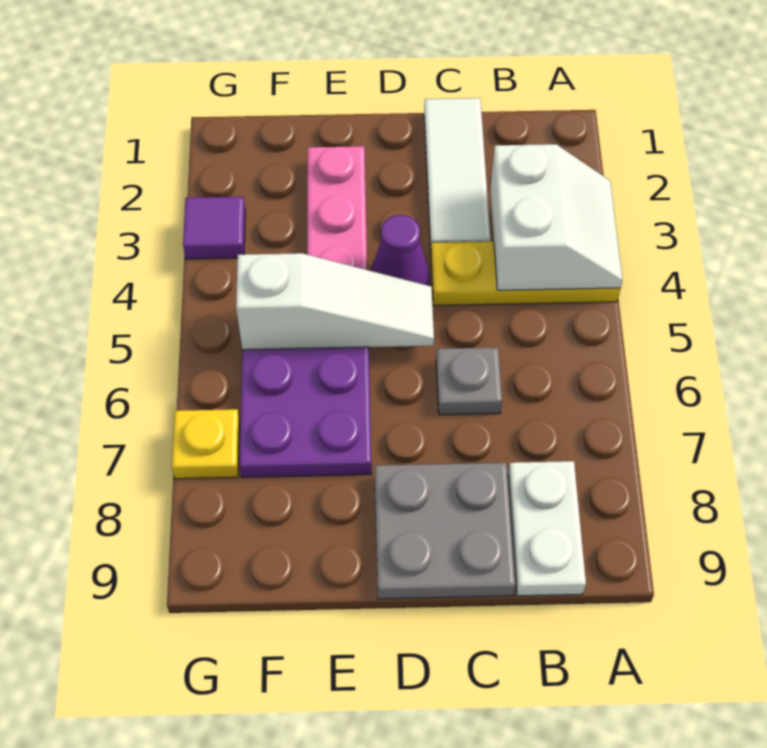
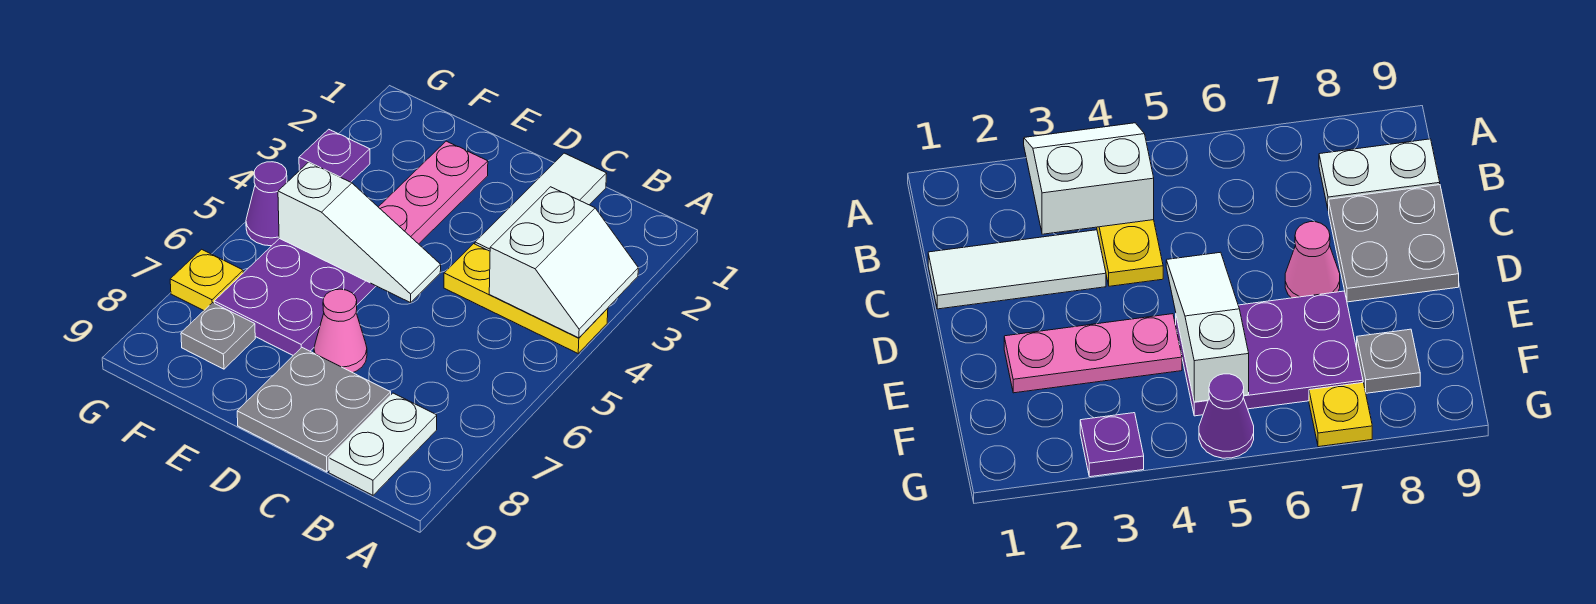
grey plate C6 level 1 -> grey plate F8 level 1
purple cone D4 level 1 -> purple cone G5 level 1
none -> pink cone D7 level 1
purple tile G3 level 1 -> purple plate G3 level 1

